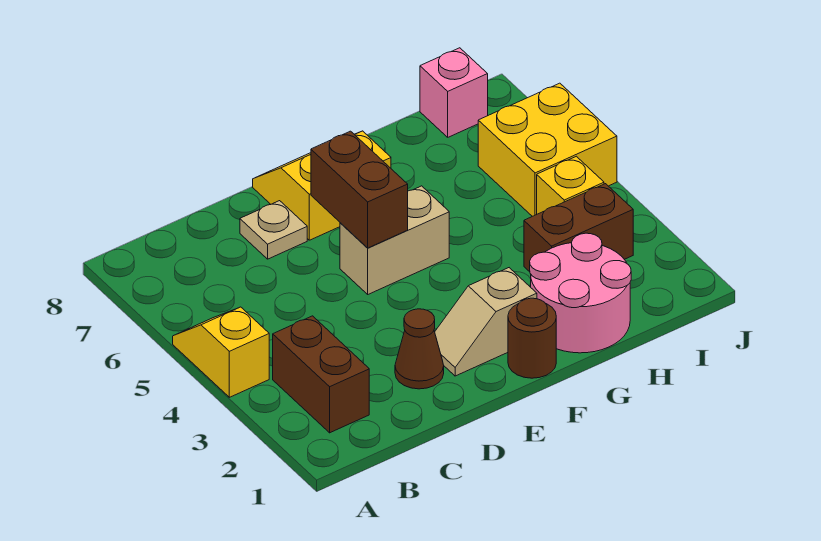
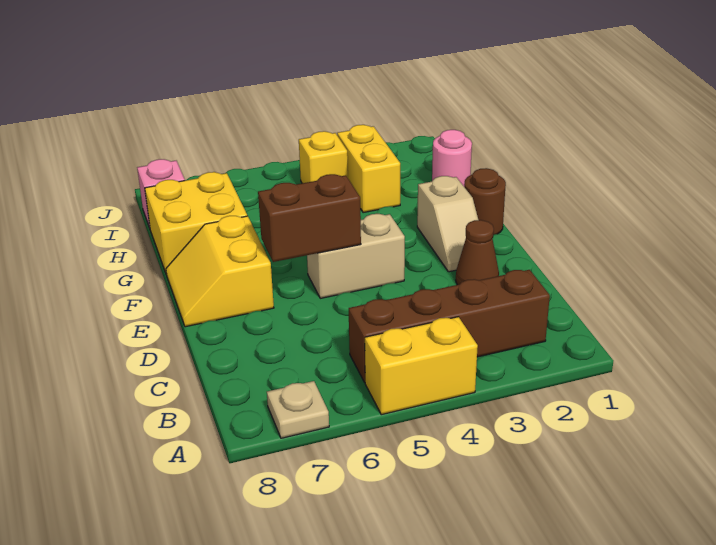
yellow slope A4:A5 level 1 top 4 -> yellow brick A4:A5 level 1
brown brick B2:B3 level 1 -> brown brick B2:B5 level 1
tan plate D7 level 1 -> tan plate A7 level 1
tan brick E5:F5 level 1 -> tan brick E4:E5 level 1
pink round brick G1:H2 level 1 -> pink round brick H1 level 1
brown brick H3:I3 level 1 -> yellow brick H3:I3 level 1
yellow brick I5:J6 level 1 -> yellow brick G7:H8 level 1

